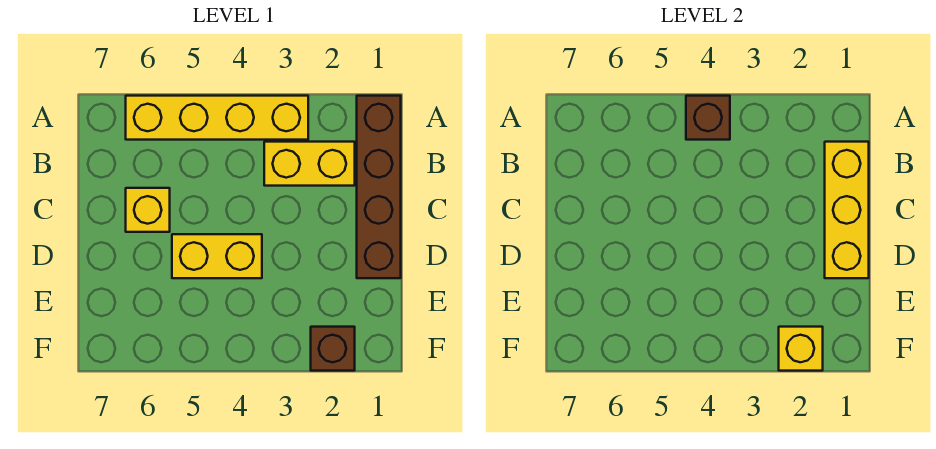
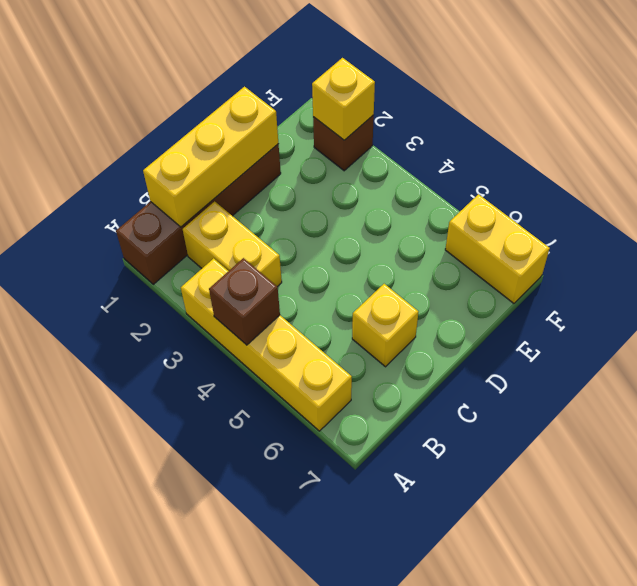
yellow brick D4:D5 level 1 -> yellow brick F6:F7 level 1

